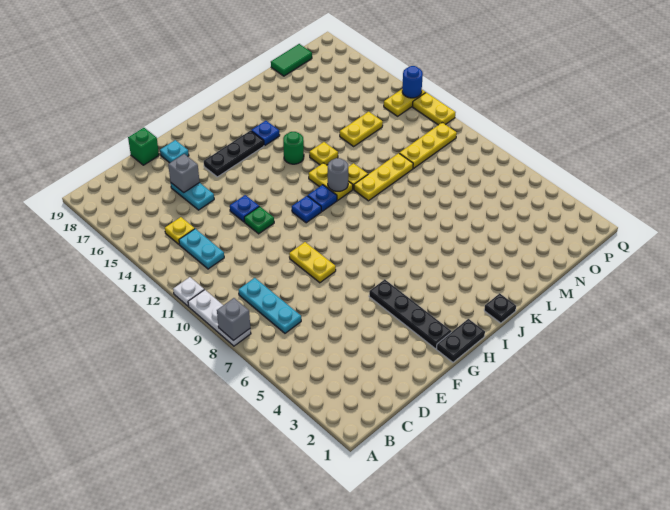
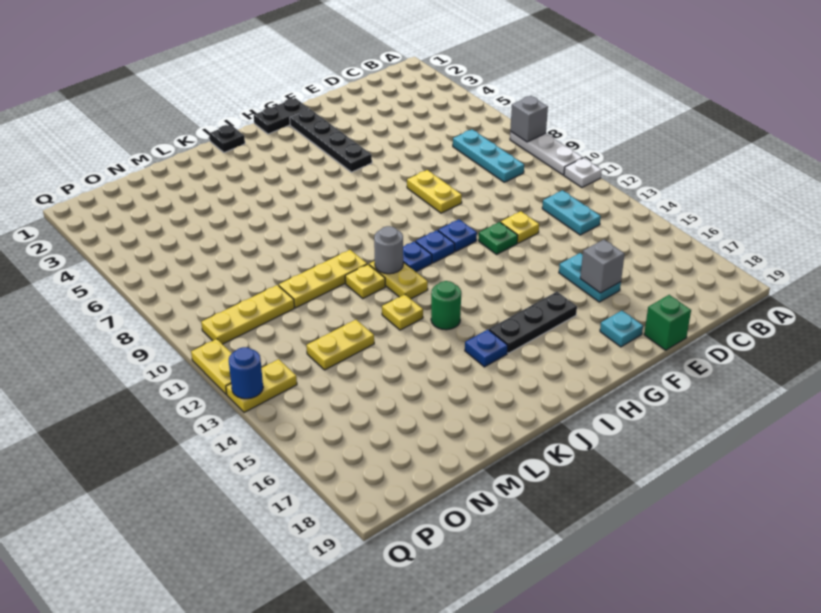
yellow plate C14 level 1 -> yellow plate E12 level 1
blue plate F13 level 1 -> blue plate G11 level 1
green tile N19:O19 level 1 -> none

